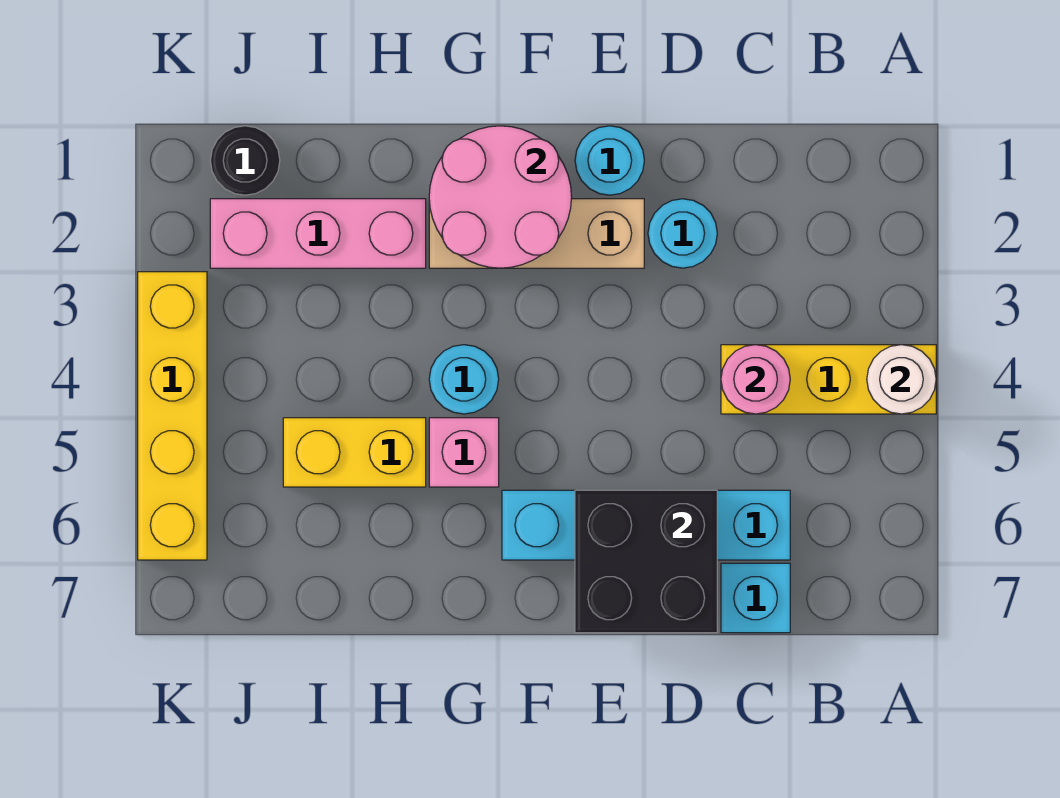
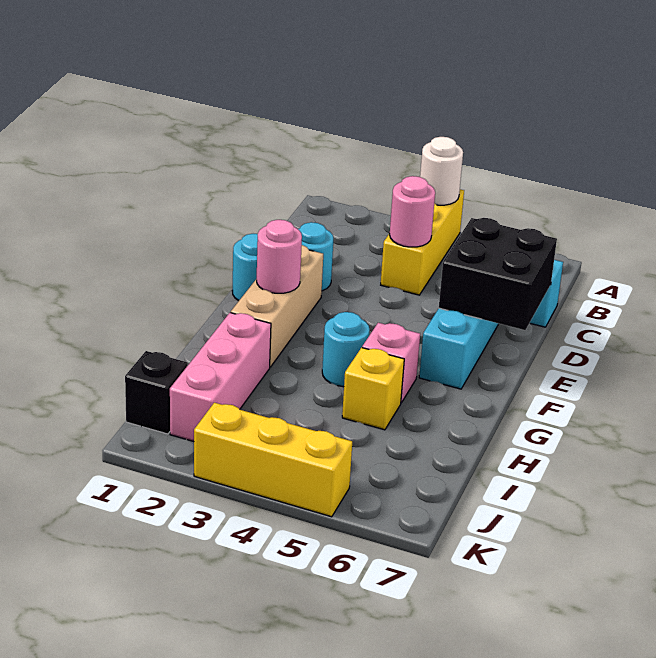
pink round brick F1:G2 level 2 -> pink round brick F2 level 2
yellow brick H5:I5 level 1 -> yellow brick H5 level 1
black round brick J1 level 1 -> black brick J1 level 1
yellow brick K3:K6 level 1 -> yellow brick K3:K5 level 1

